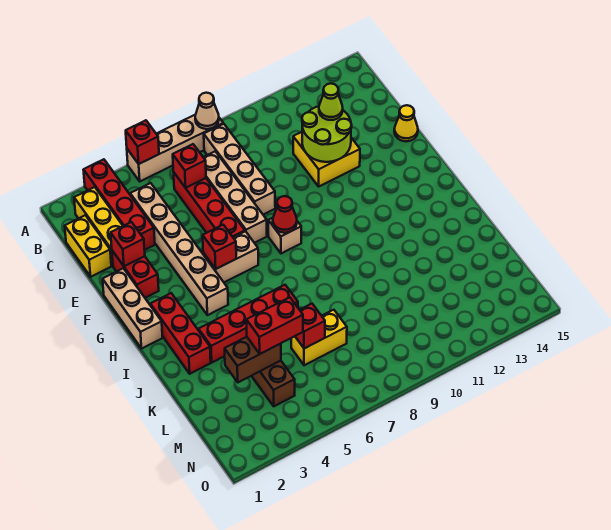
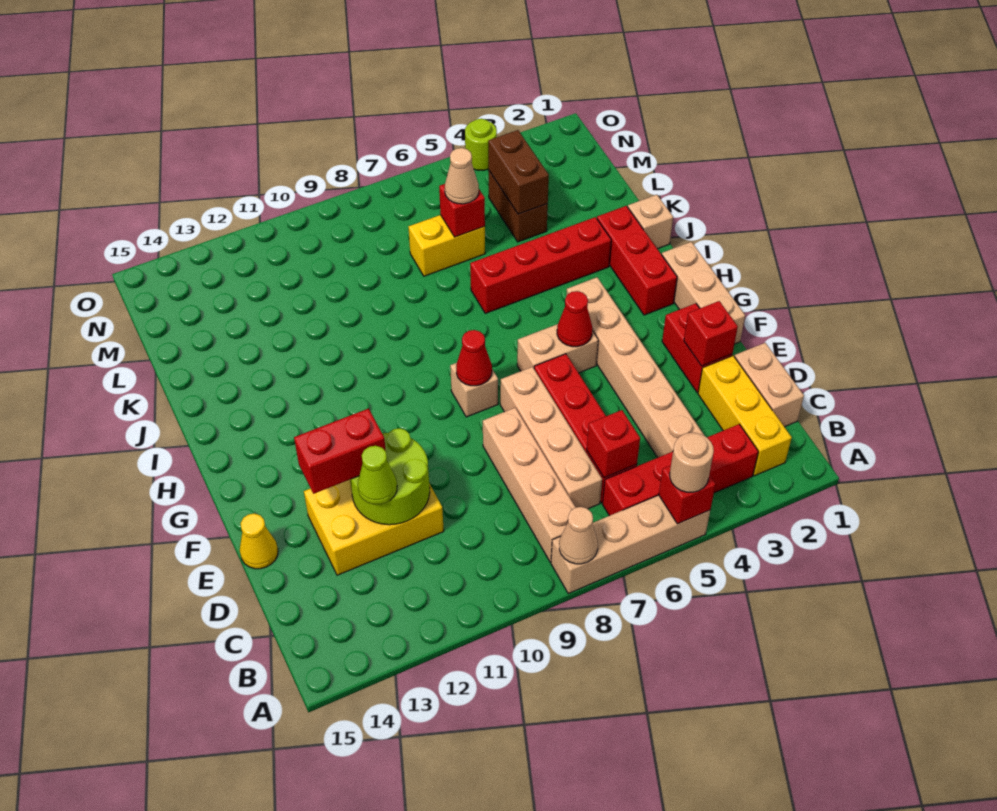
red brick A3:D3 level 1 -> red brick B3:B6 level 1
none -> tan round brick A5 level 3
yellow brick C1:D1 level 1 -> tan brick C1:D1 level 1
yellow brick D11:E12 level 1 -> yellow brick D11:E13 level 1
red brick G5 level 2 -> red cone G5 level 2
none -> tan brick J1 level 1
brown brick L3:L4 level 2 -> brown brick L4:M4 level 2
red brick L4:L5 level 3 -> red brick E12:E13 level 3
none -> tan cone L6 level 3
none -> lime round brick O4 level 1

